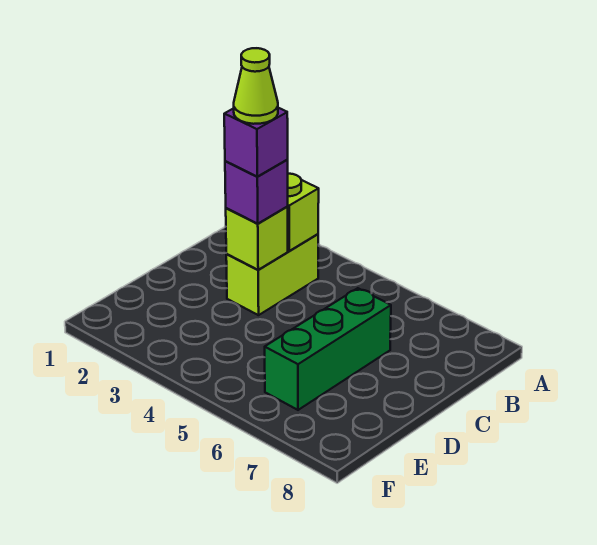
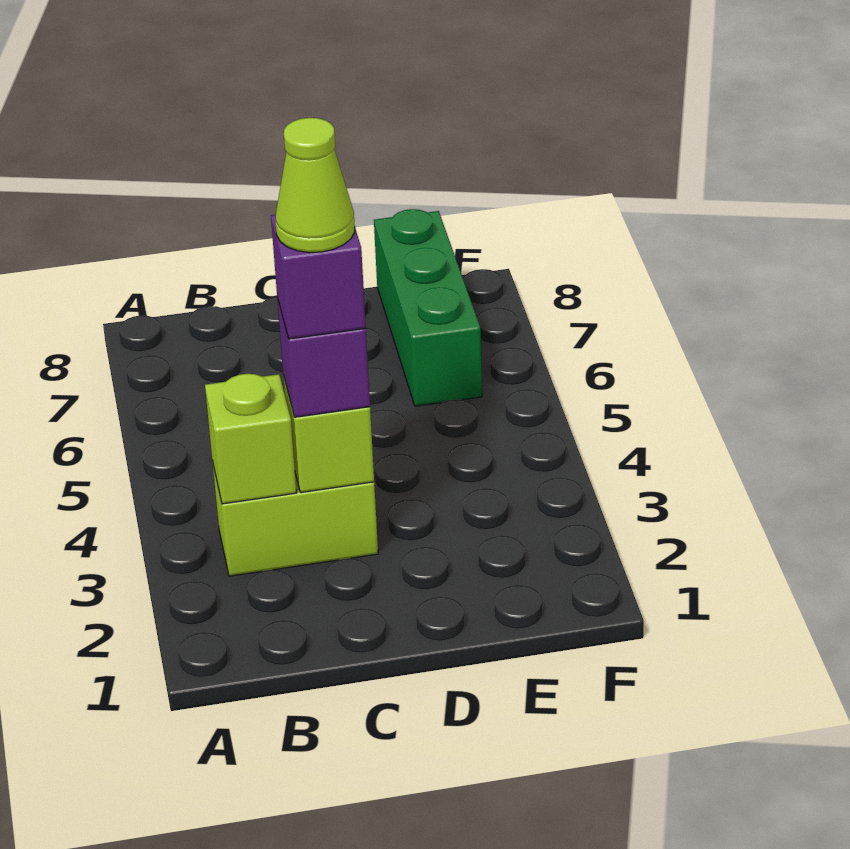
green brick C6:E6 level 1 -> green brick E6:E8 level 1

